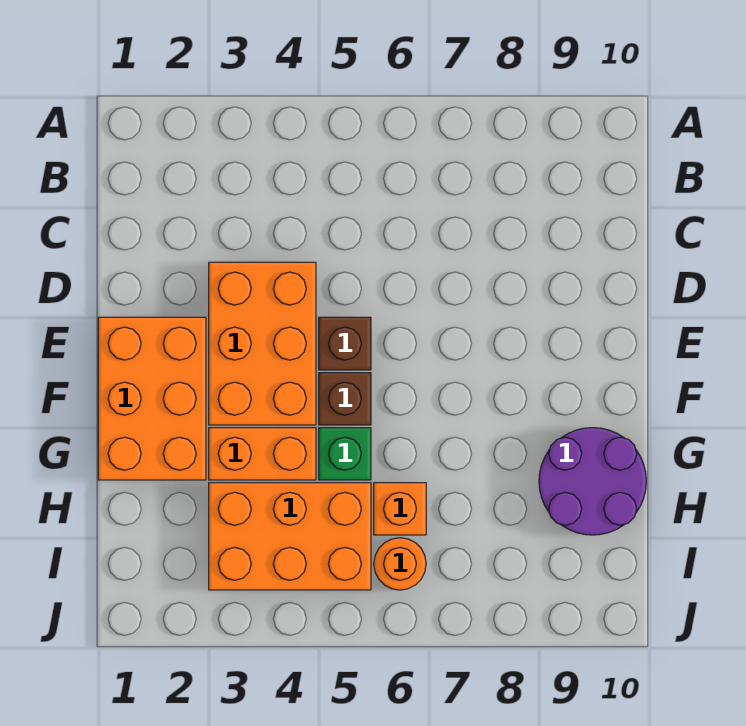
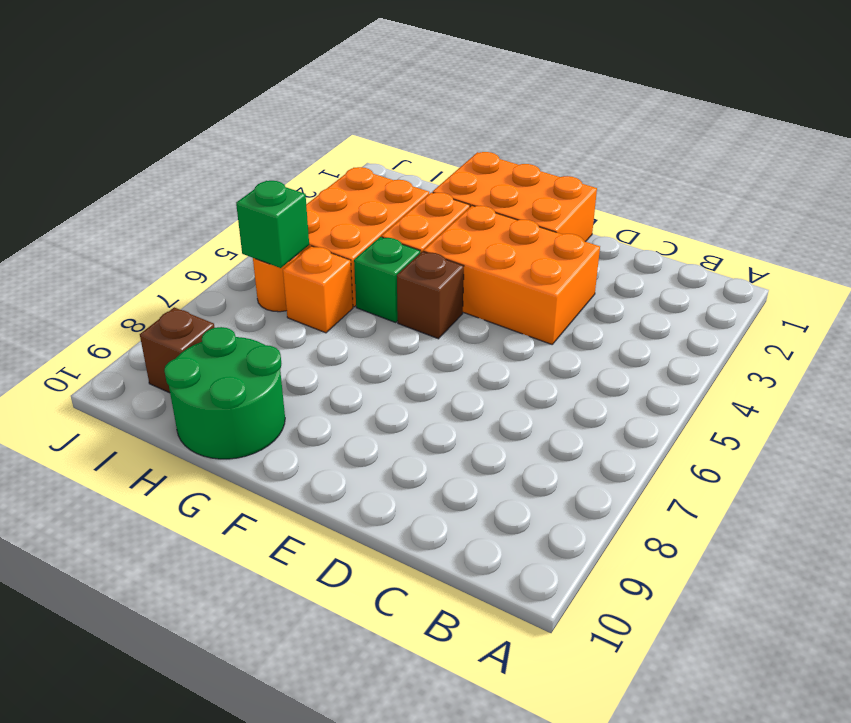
brown brick E5 level 1 -> brown brick I9 level 1
purple round brick G9:H10 level 1 -> green round brick G9:H10 level 1
none -> green brick I6 level 2

